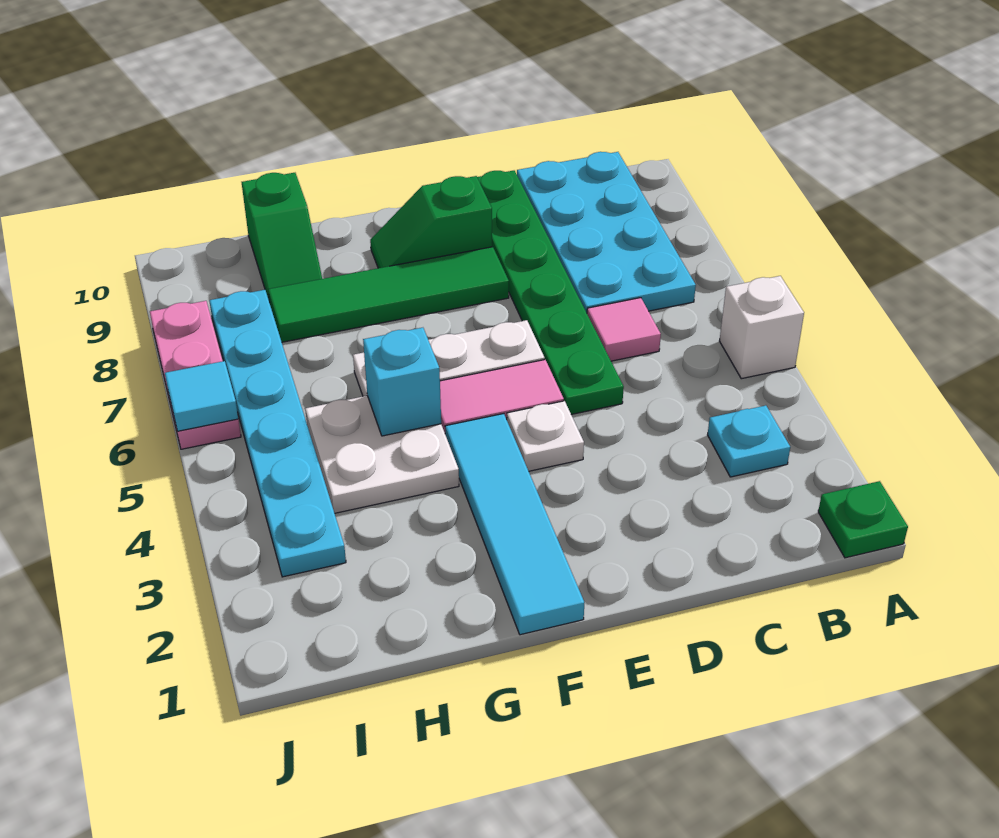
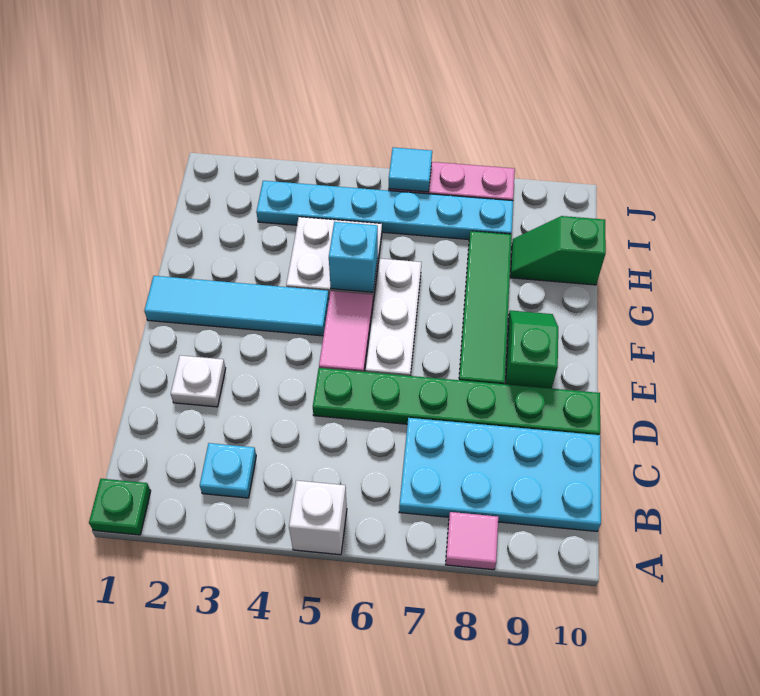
pink tile C6 level 1 -> pink tile A8 level 1
white plate E4 level 1 -> white plate D2 level 1

